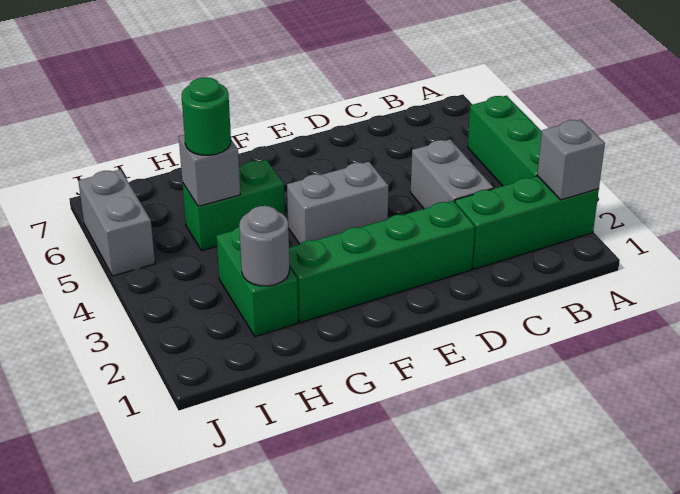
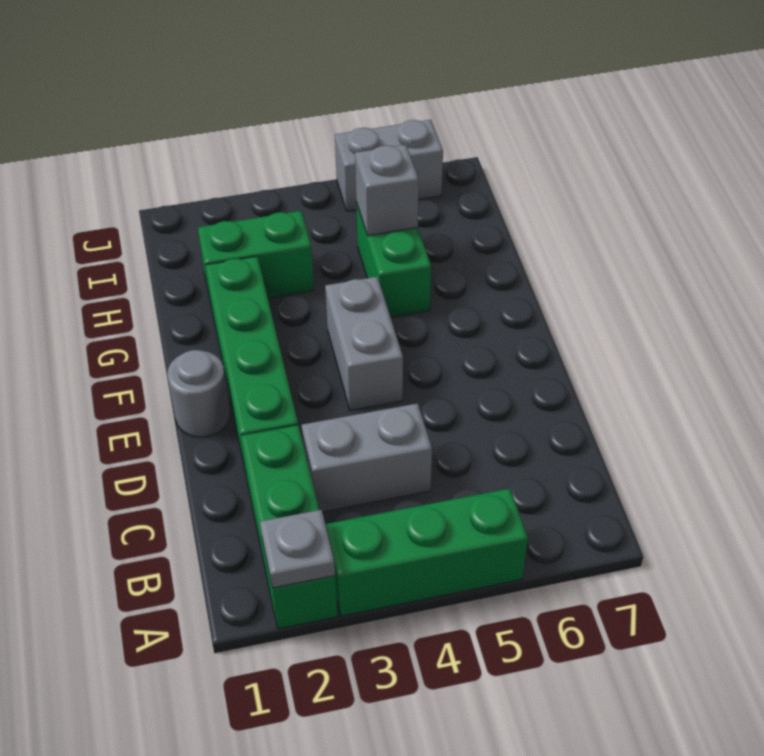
grey brick A2 level 2 -> grey plate A2 level 2
grey round brick H2 level 2 -> grey round brick E1 level 1
green round brick H5 level 3 -> none

